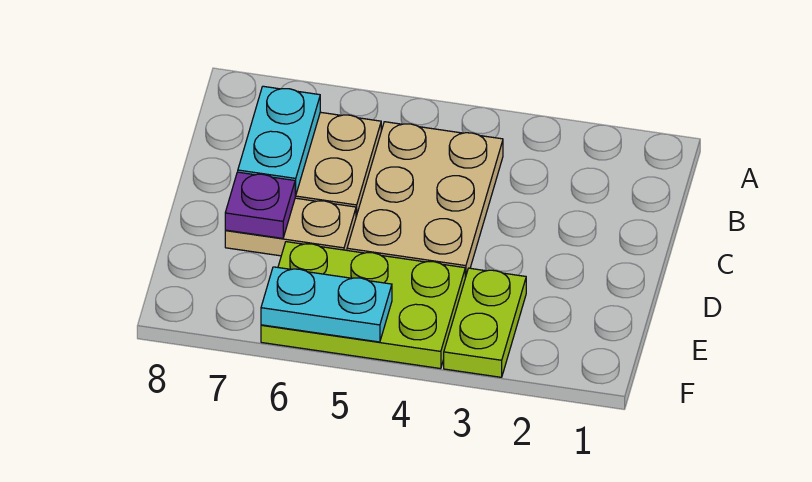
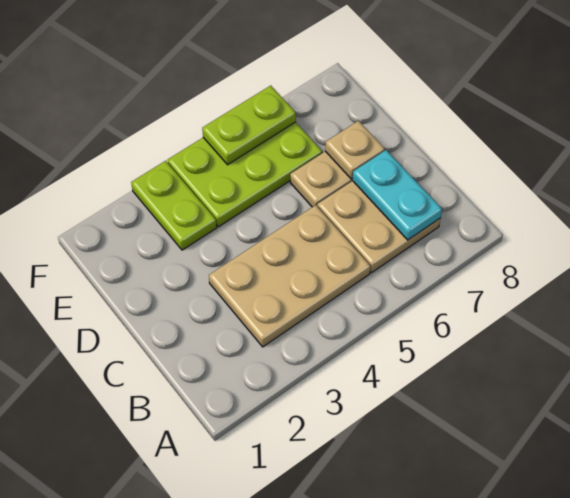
tan plate B4:D5 level 1 -> tan plate B3:C5 level 1
purple plate D7 level 2 -> tan plate D7 level 2
cyan plate F5:F6 level 2 -> lime plate F5:F6 level 2

